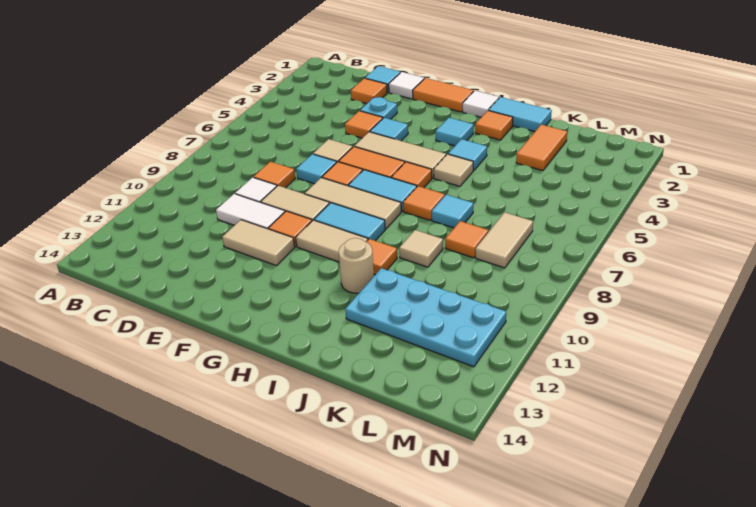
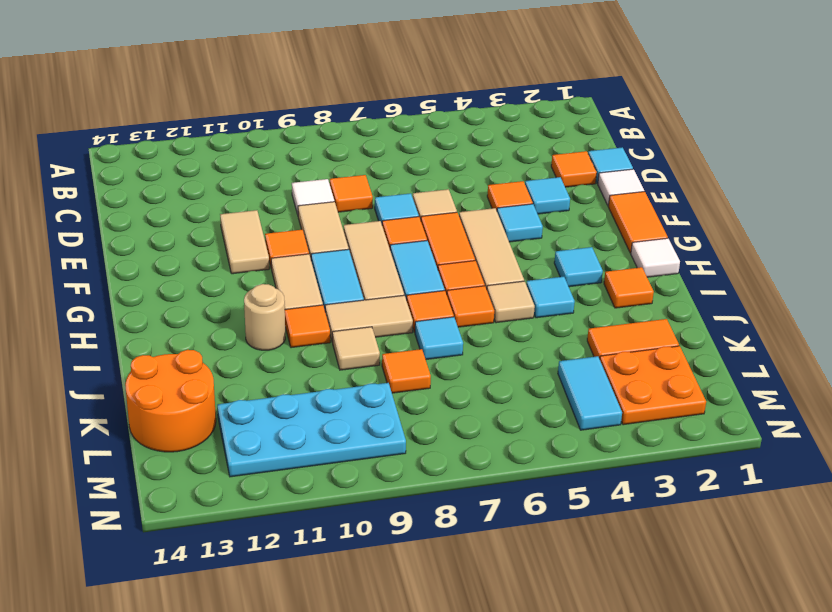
white tile D10:E10 level 1 -> none
cyan plate E3 level 1 -> cyan tile E3 level 1
cyan tile I1:J1 level 1 -> cyan tile L4:M4 level 1
none -> orange tile I6 level 1
cyan plate J11:M12 level 1 -> cyan plate L9:M12 level 1
none -> orange round brick K13:L14 level 1
none -> orange plate L2:M3 level 1
tan tile L7:L8 level 1 -> tan tile I8:I9 level 1

